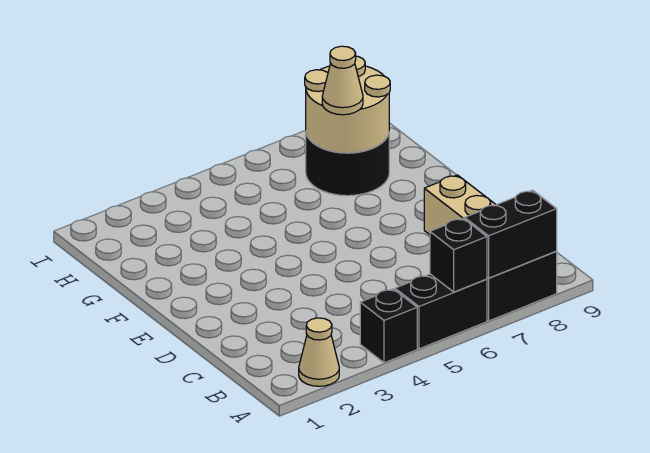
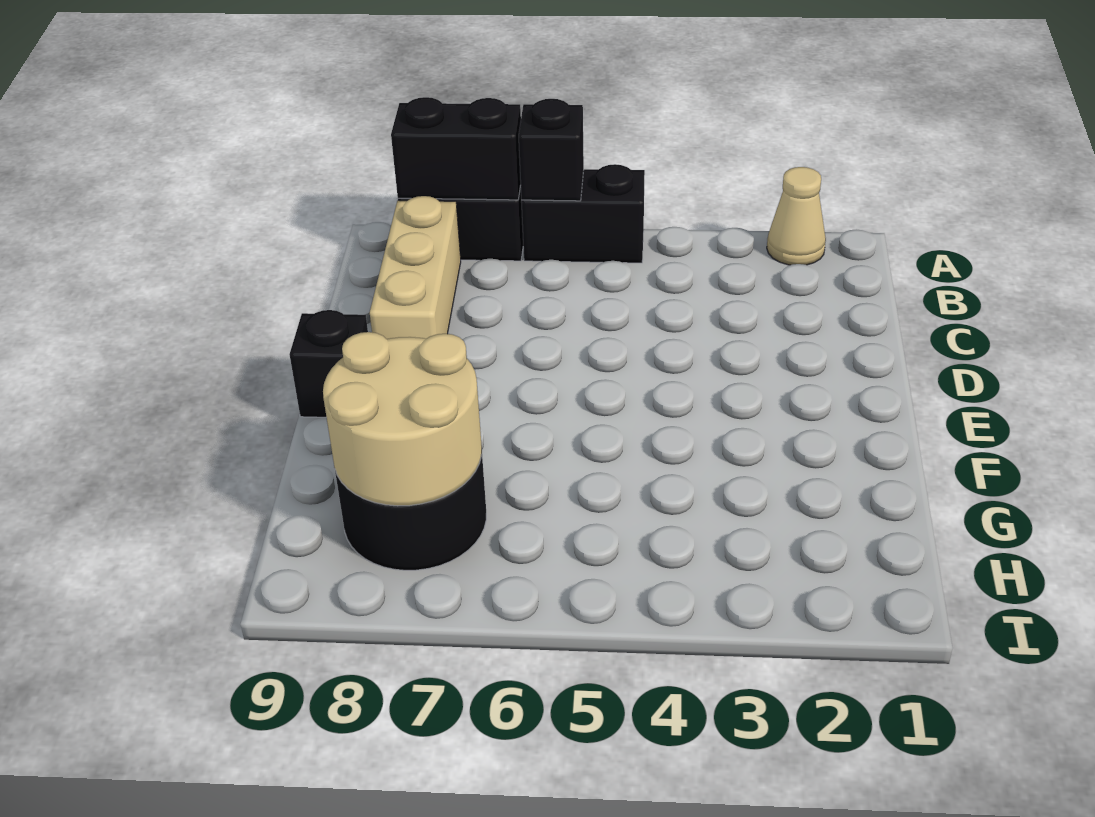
black brick A4 level 1 -> black brick E9 level 1
tan cone G7 level 3 -> none

